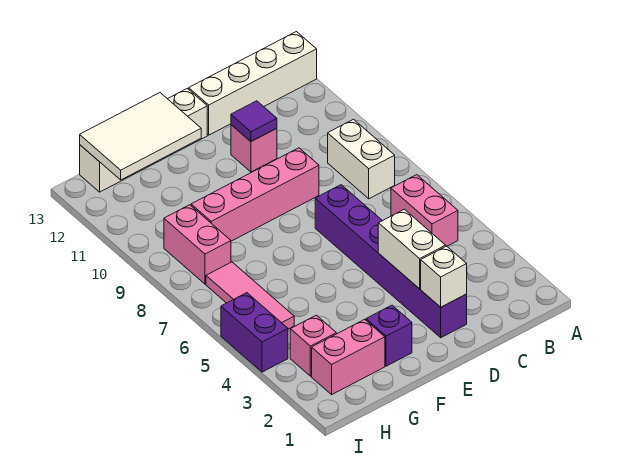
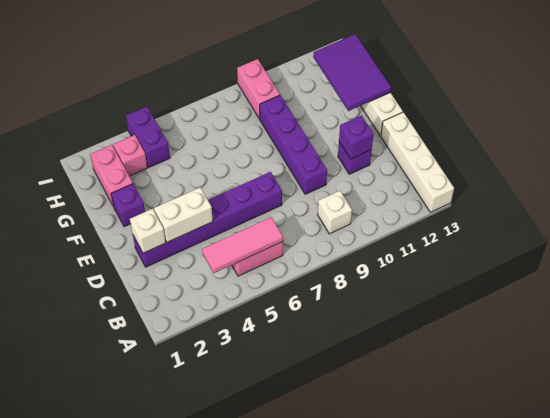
white brick B8:B9 level 1 -> white brick B9 level 1
pink brick D9:G9 level 1 -> purple brick D9:G9 level 1
pink brick D11 level 1 -> purple brick D11 level 1
purple tile D11 level 2 -> purple brick D11 level 2
white tile F12:H13 level 2 -> purple tile F12:H13 level 2
pink tile H5:H7 level 1 -> pink tile B4:B6 level 2
pink brick H8:H9 level 1 -> pink brick H9:I9 level 1
purple brick I4:I5 level 1 -> purple brick H4:I4 level 1

